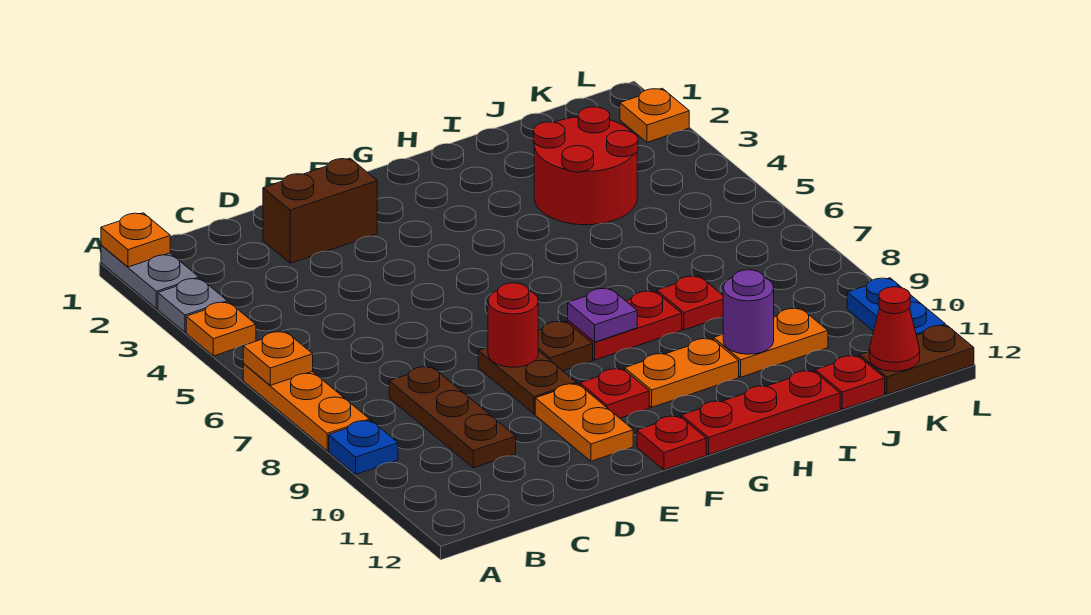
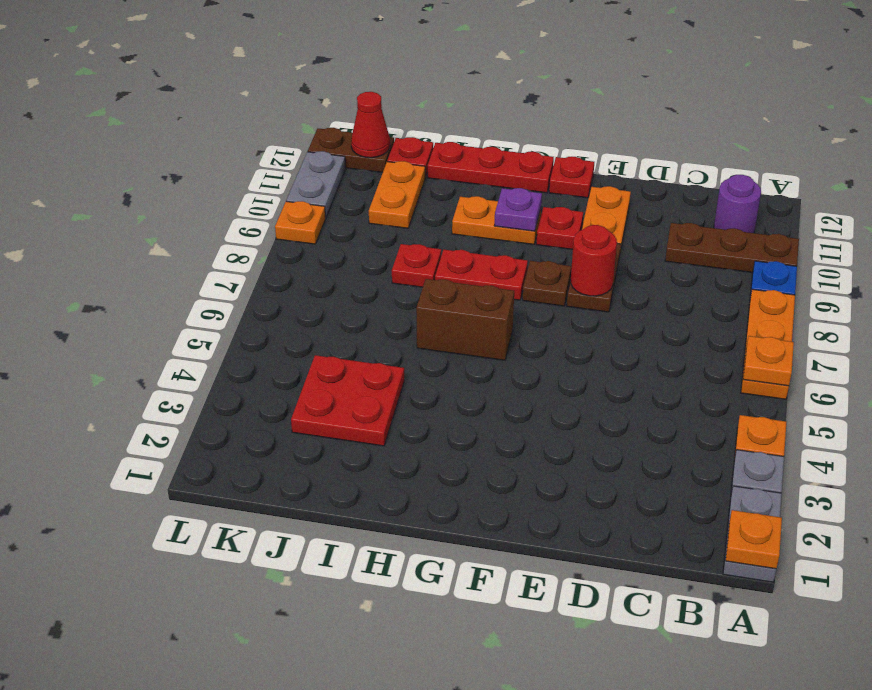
brown plate C8:C10 level 1 -> brown plate A10:C10 level 1
brown brick D2:E2 level 1 -> brown brick G6:H6 level 1
purple plate G8 level 2 -> purple plate G10 level 2
red round brick I3:J4 level 1 -> red plate I3:J4 level 1
orange plate I10:J10 level 1 -> orange plate J10:J11 level 1
purple round brick I10 level 2 -> purple round brick B11 level 1
orange plate L2 level 1 -> orange plate L9 level 1
blue plate L10:L11 level 1 -> grey plate L10:L11 level 1

